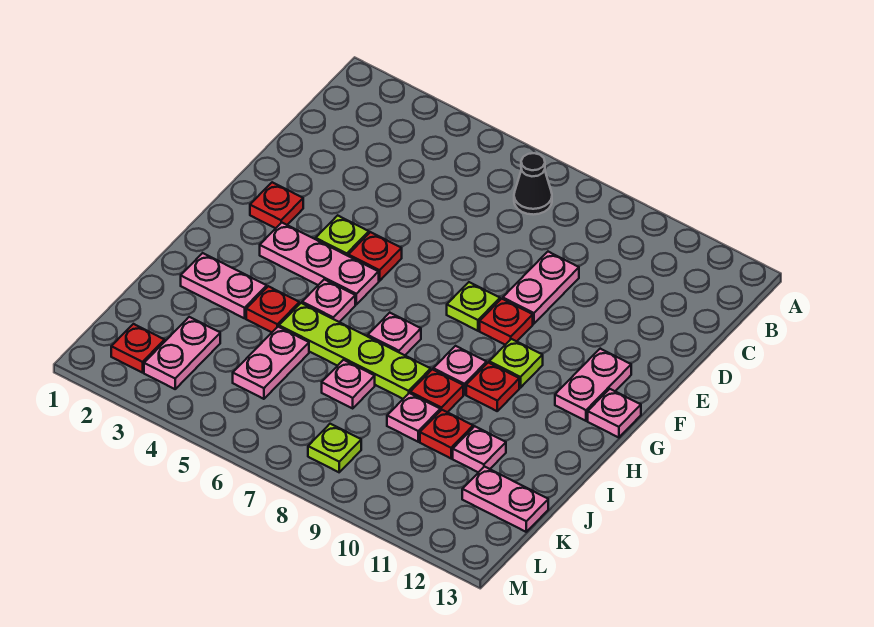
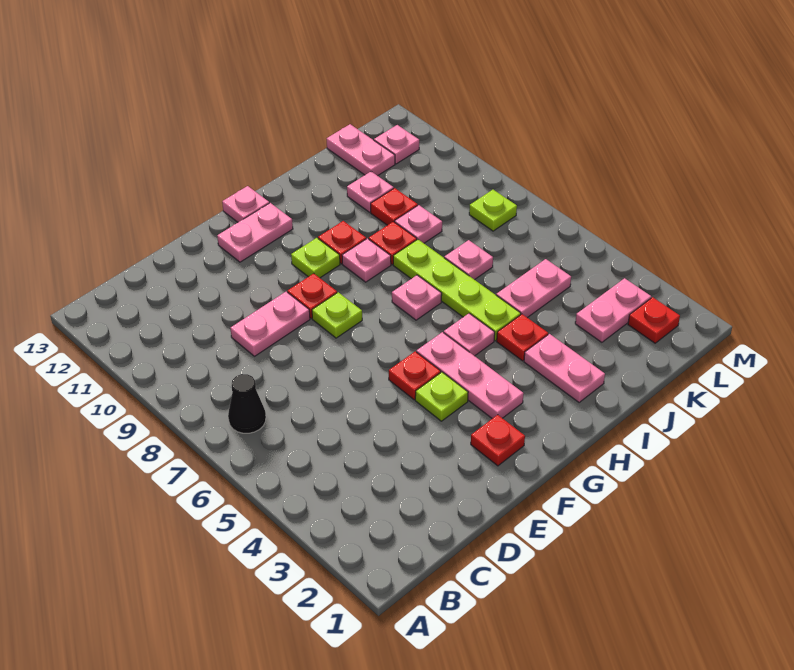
none -> pink plate L12 level 1

